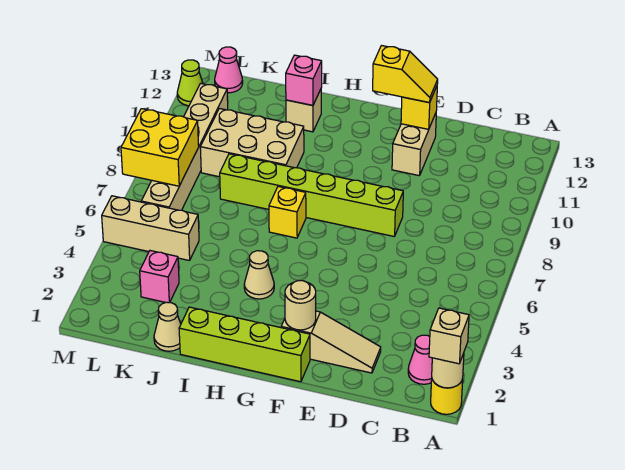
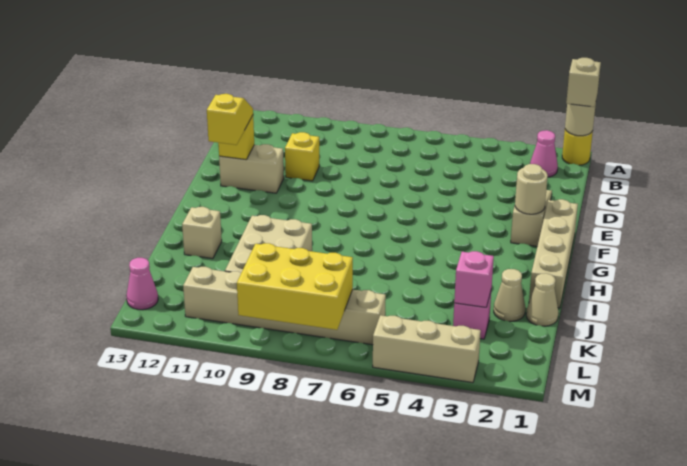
lime brick E8:J8 level 1 -> none
lime brick F1:I1 level 1 -> tan brick F1:I1 level 1
tan cone H4 level 1 -> tan cone J2 level 1
yellow brick H7 level 1 -> yellow brick D10 level 1
pink brick I12 level 2 -> pink brick K3 level 2
tan brick K5:M5 level 1 -> tan brick M3:M5 level 1
yellow brick L7:M8 level 2 -> yellow brick L7:M9 level 2
lime cone M12 level 1 -> none

